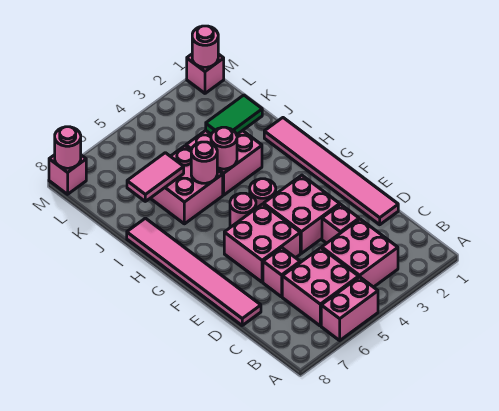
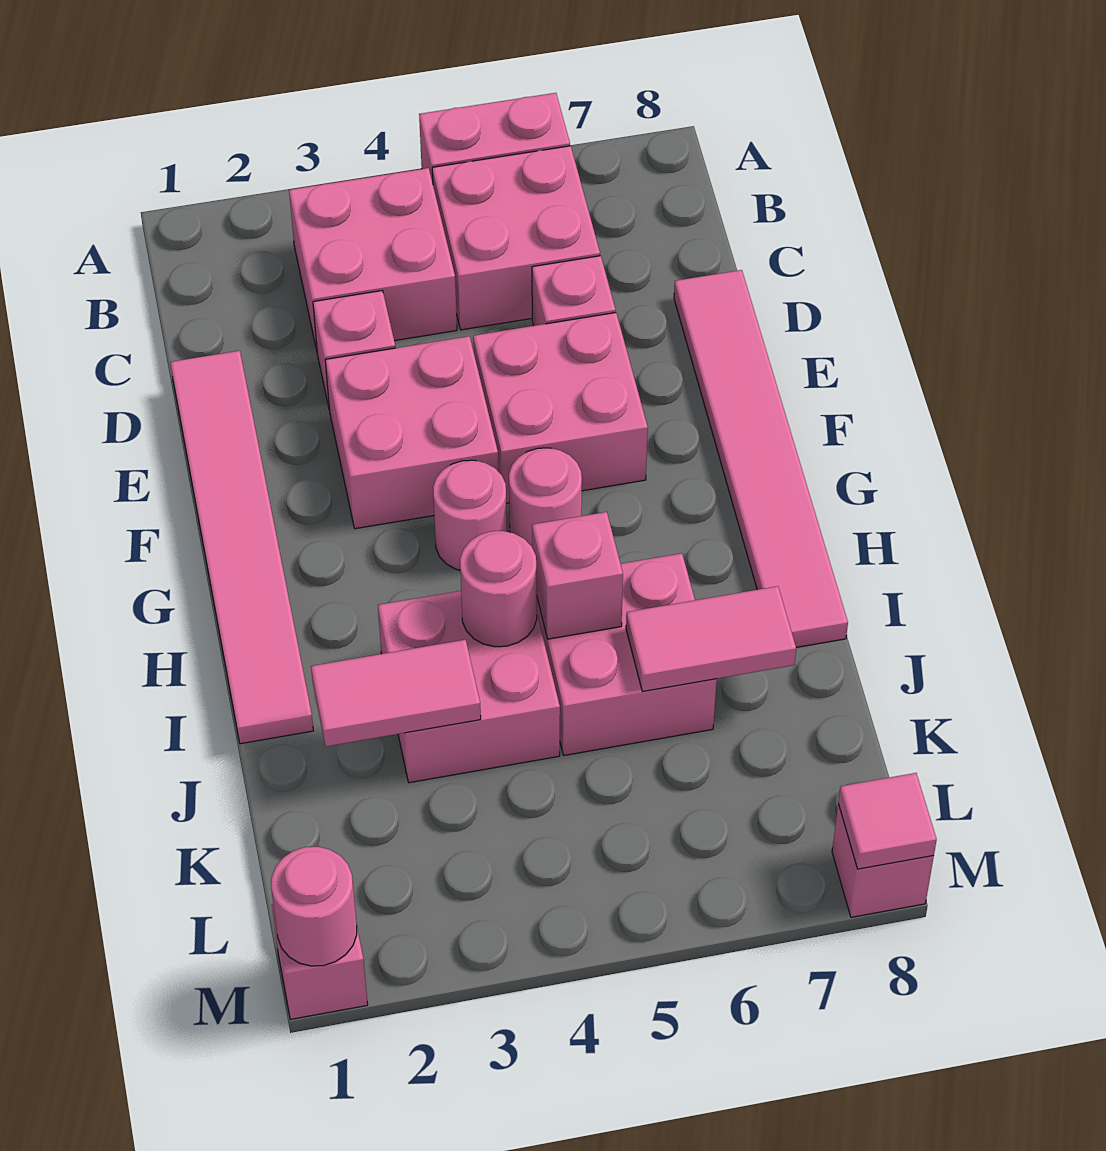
pink round brick I5 level 2 -> pink brick I5 level 2
green tile J2:J3 level 2 -> pink tile J2:J3 level 2
pink round brick M8 level 2 -> pink tile M8 level 2

